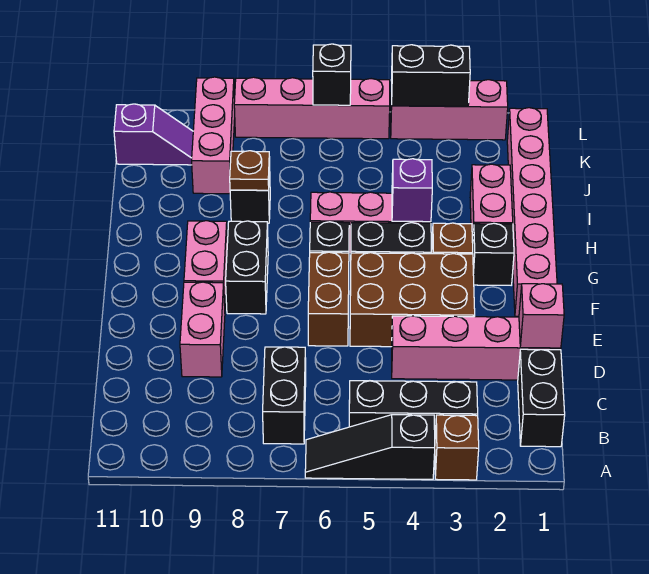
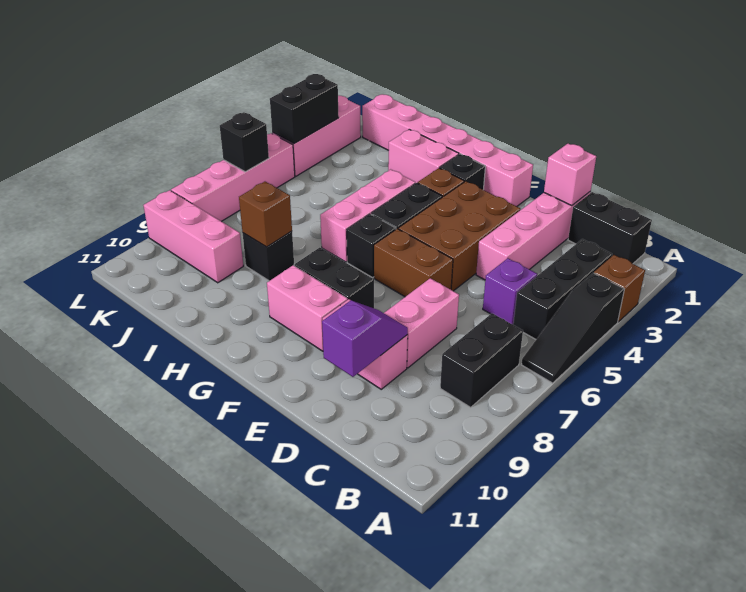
black brick B7:C7 level 1 -> black brick B7:B8 level 1
none -> pink brick D7:D8 level 1
purple brick H4 level 2 -> purple brick C5 level 1
brown plate I8 level 2 -> brown brick I8 level 2
purple slope K10:K11 level 1 top 11 -> purple slope D9:D10 level 2 top 10

